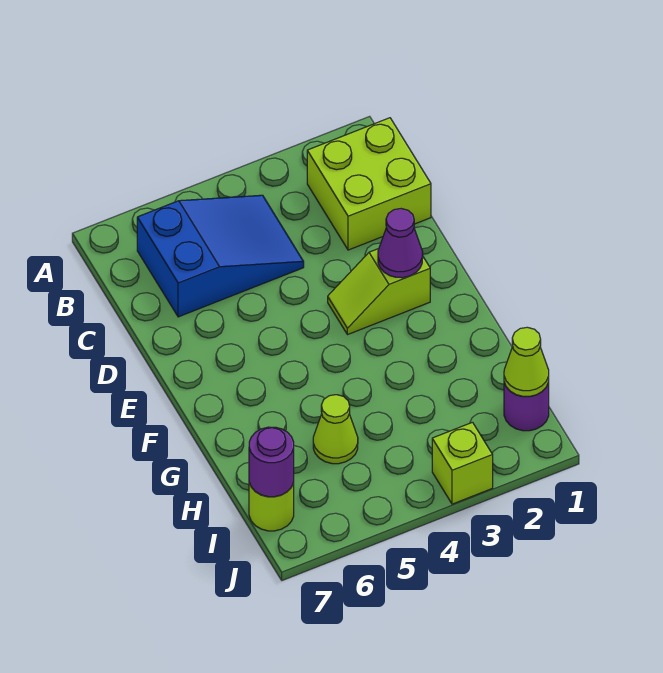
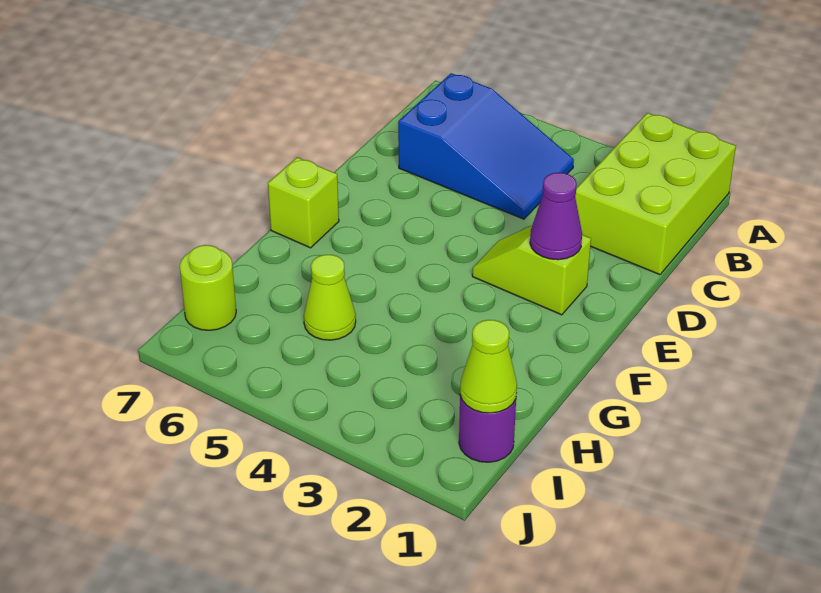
lime brick B1:C2 level 1 -> lime brick A1:C2 level 1
purple round brick I7 level 2 -> none
lime brick J3 level 1 -> lime brick F7 level 1

